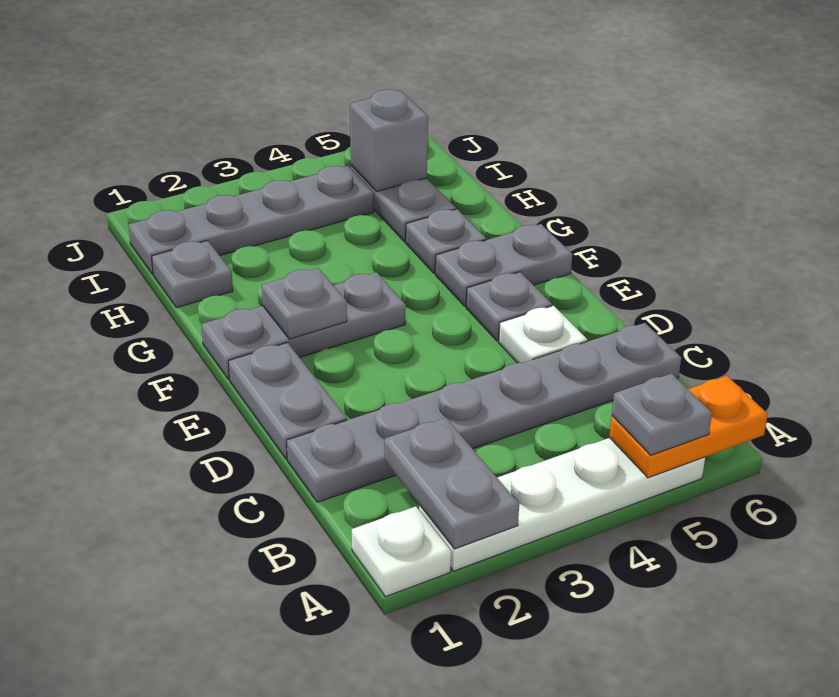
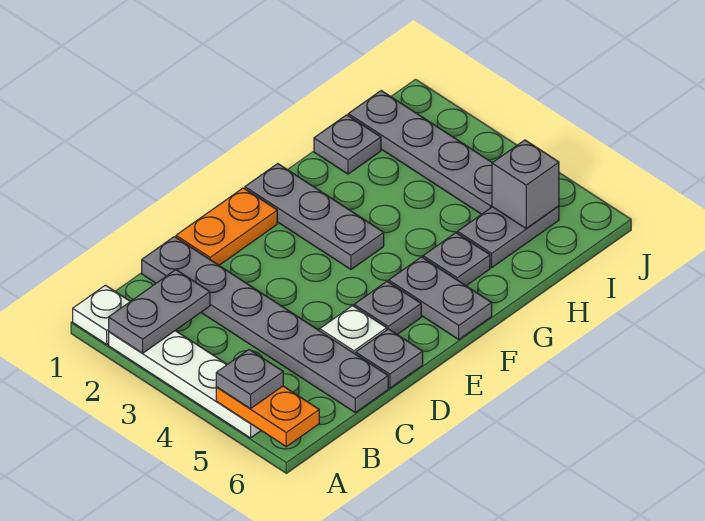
grey plate D1:E1 level 1 -> orange plate D1:E1 level 1
grey plate F2 level 2 -> grey plate D6 level 1

